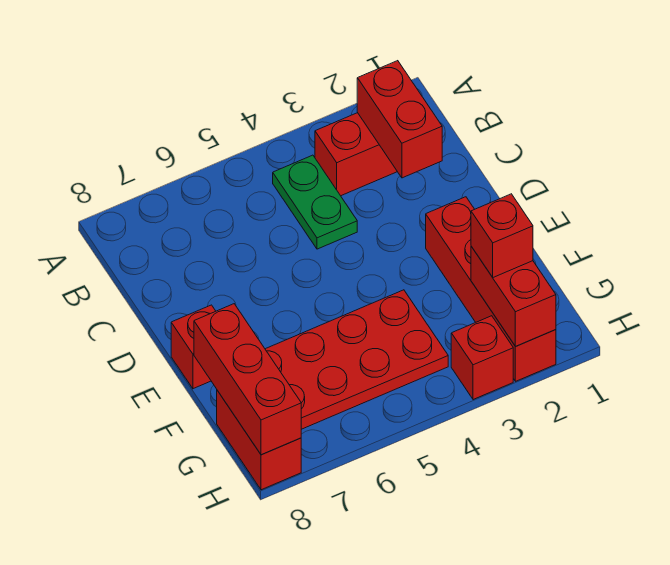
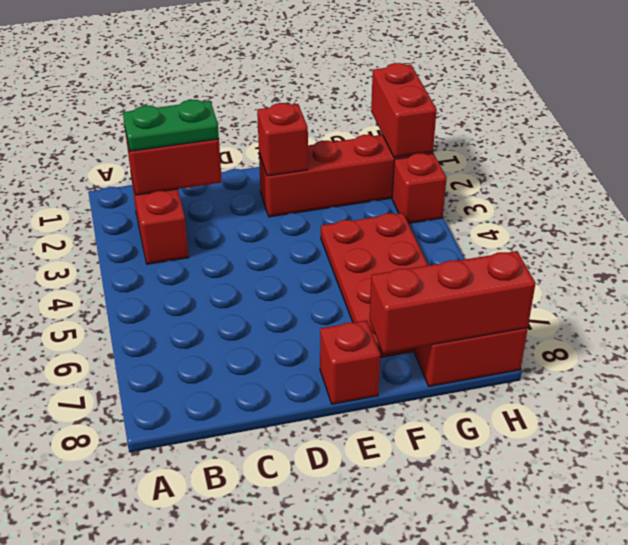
green plate B4:C4 level 1 -> green plate B2:C2 level 3
red brick G2:H2 level 2 -> red brick H1:H2 level 2
red brick G2 level 3 -> red brick E2 level 2

